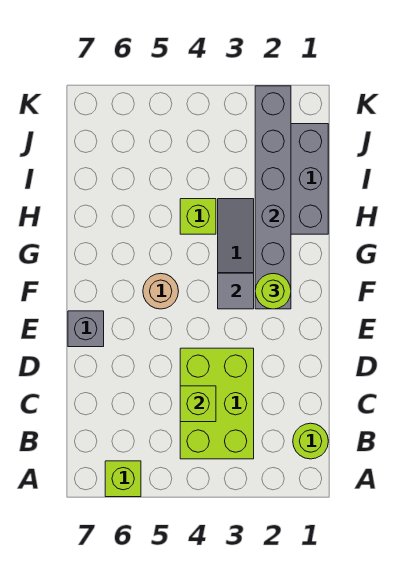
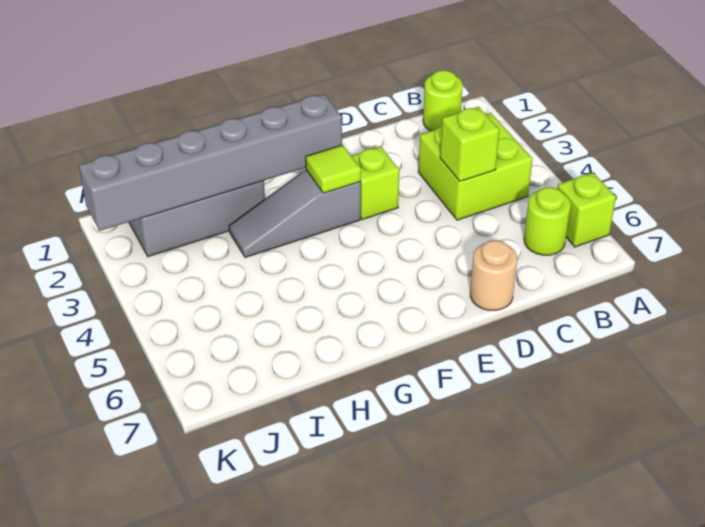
lime brick B3:D4 level 1 -> lime brick B3:C4 level 1
grey brick E7 level 1 -> none
lime round brick F2 level 3 -> lime round brick B6 level 1
grey tile F3 level 2 -> lime tile F3 level 2
tan round brick F5 level 1 -> tan round brick D7 level 1
lime brick H4 level 1 -> lime brick E3 level 1

